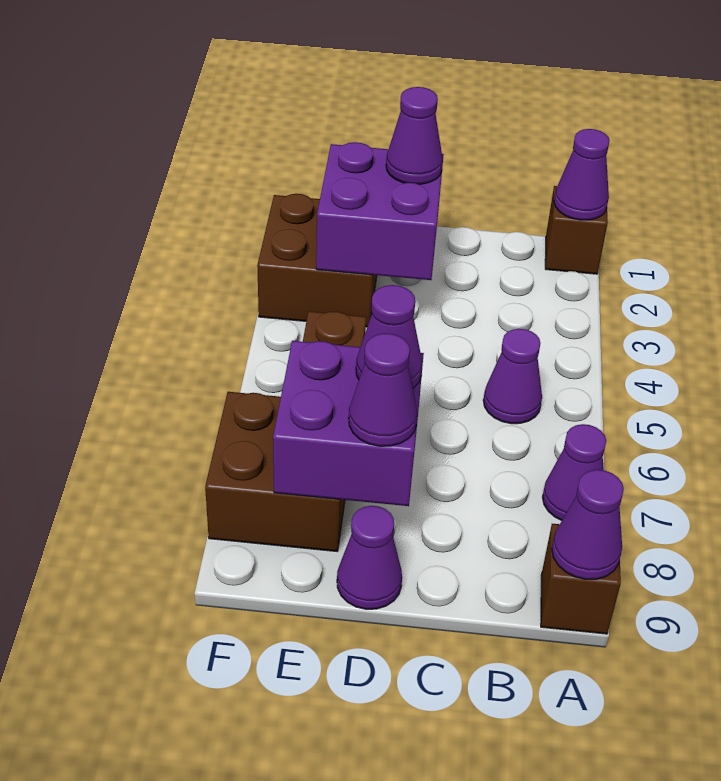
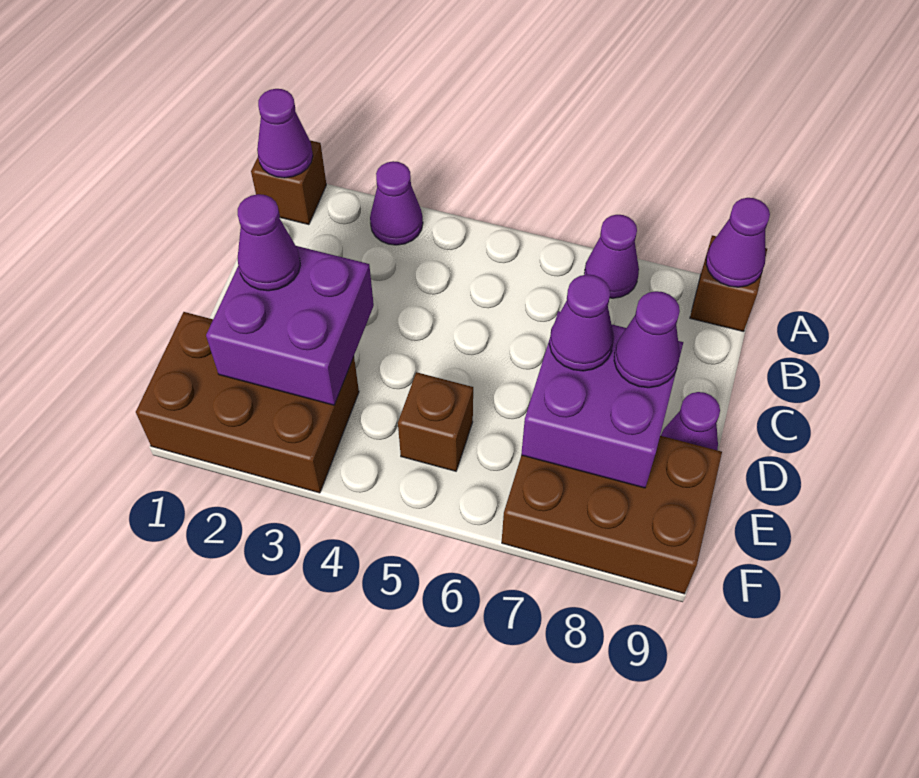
purple cone B5 level 1 -> purple cone A3 level 1
brown brick E2:F3 level 1 -> brown brick E1:F3 level 1
brown brick E7:F8 level 1 -> brown brick E7:F9 level 1

